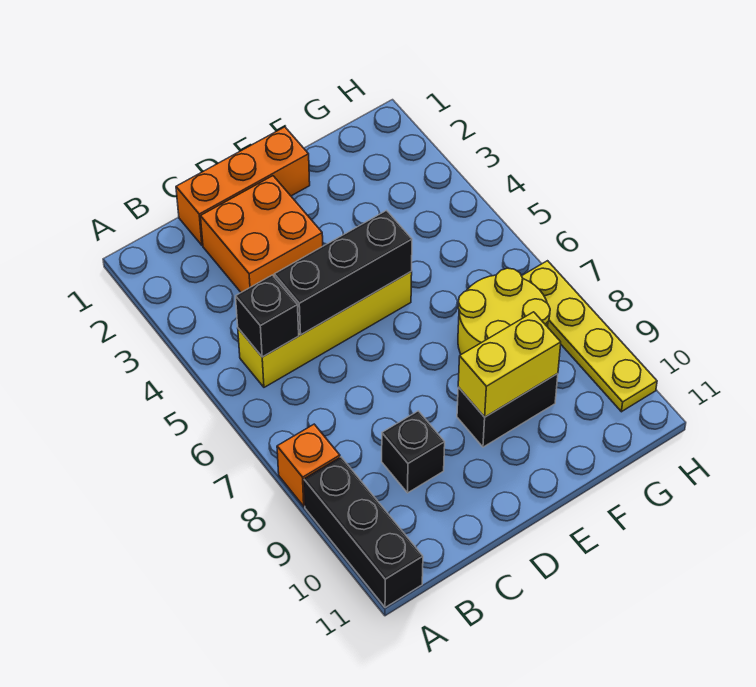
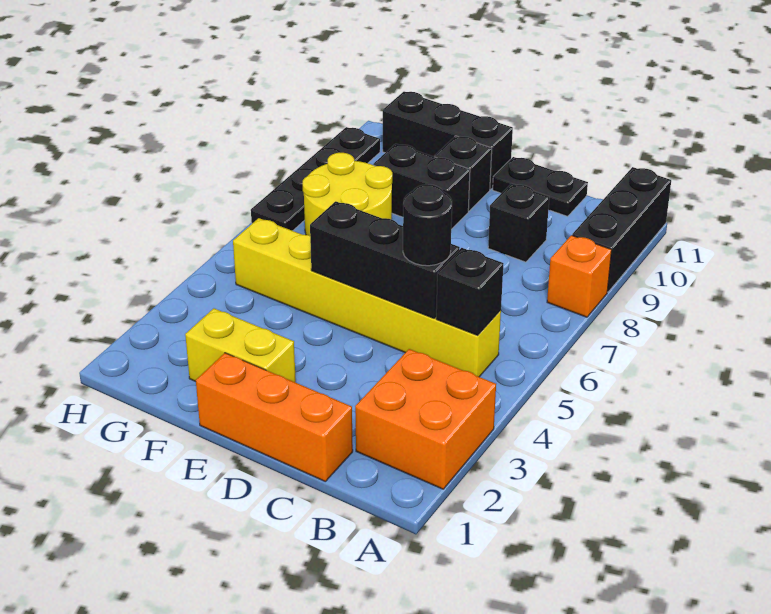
yellow brick B5:E5 level 1 -> yellow brick B5:G5 level 1
orange brick C2:D3 level 1 -> orange brick A2:B3 level 1
none -> black round brick C5 level 3
none -> black plate C11:D11 level 1
yellow brick E9:F9 level 2 -> yellow brick E2:F2 level 1
none -> black brick E10 level 1
none -> black brick E11:G11 level 1
yellow plate H7:H10 level 1 -> black plate H7:H10 level 1

